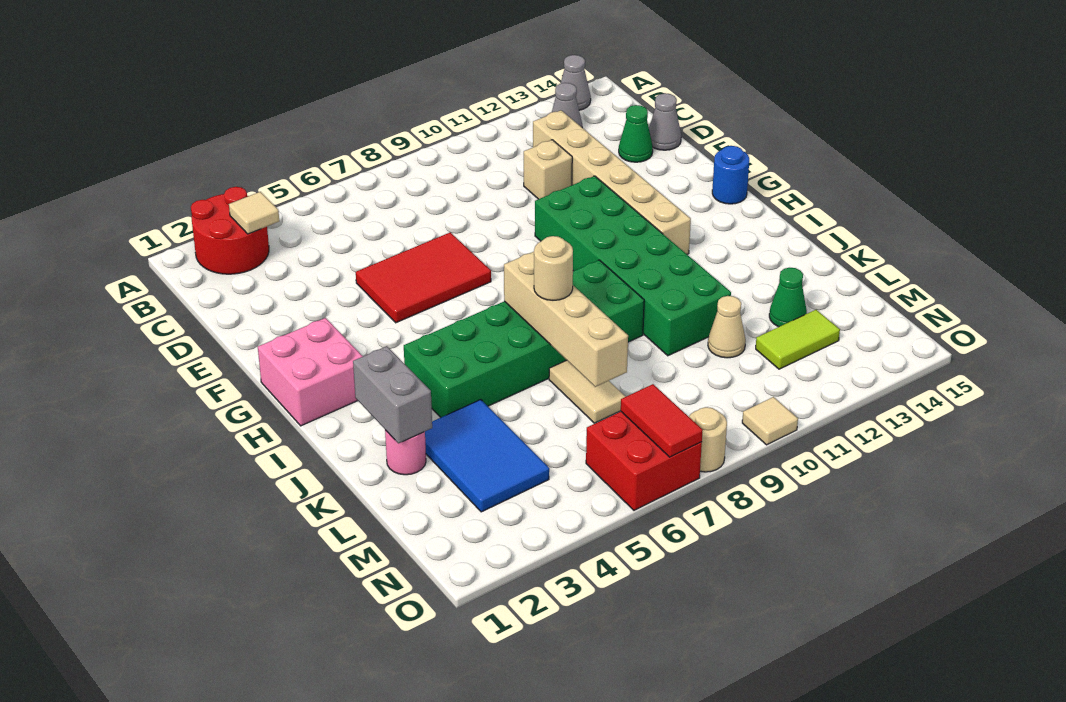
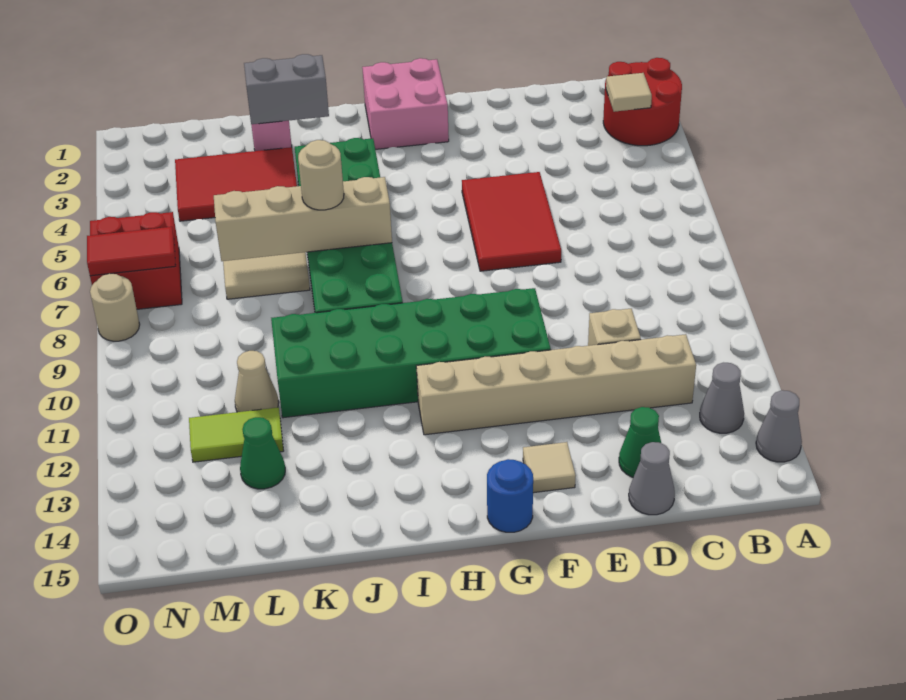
blue tile K3:M4 level 1 -> red tile K3:M4 level 1
lime tile M12:M13 level 1 -> lime tile L12:M12 level 1
tan tile O10 level 1 -> tan tile F14 level 1

